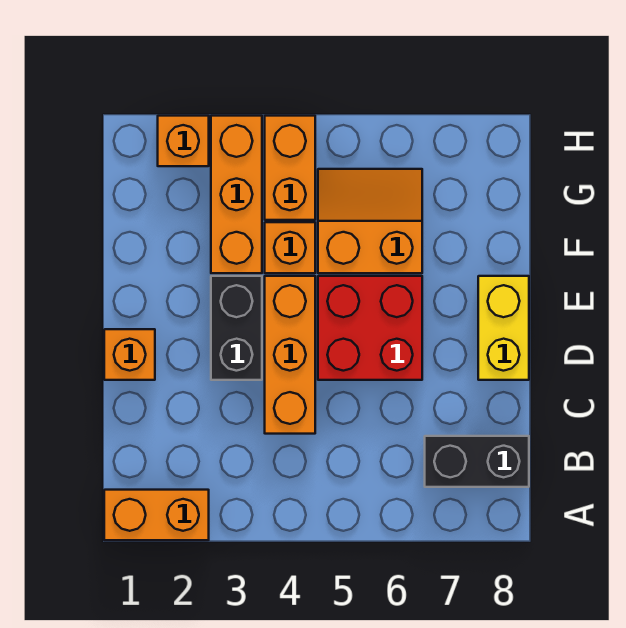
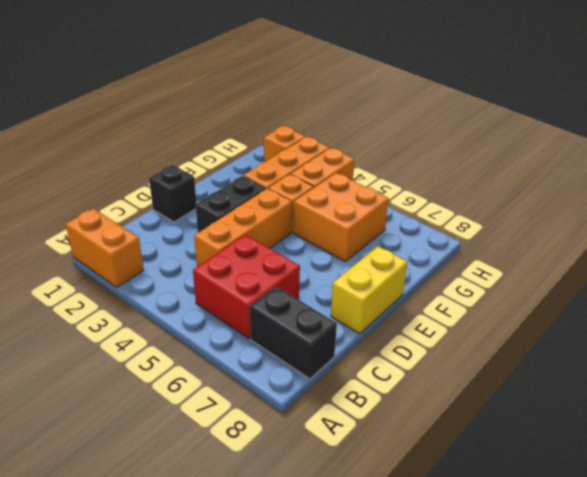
orange brick D1 level 1 -> black brick D1 level 1
red brick D5:E6 level 1 -> red brick B5:C6 level 1
orange slope F5:G6 level 1 top F -> orange brick F5:G6 level 1

